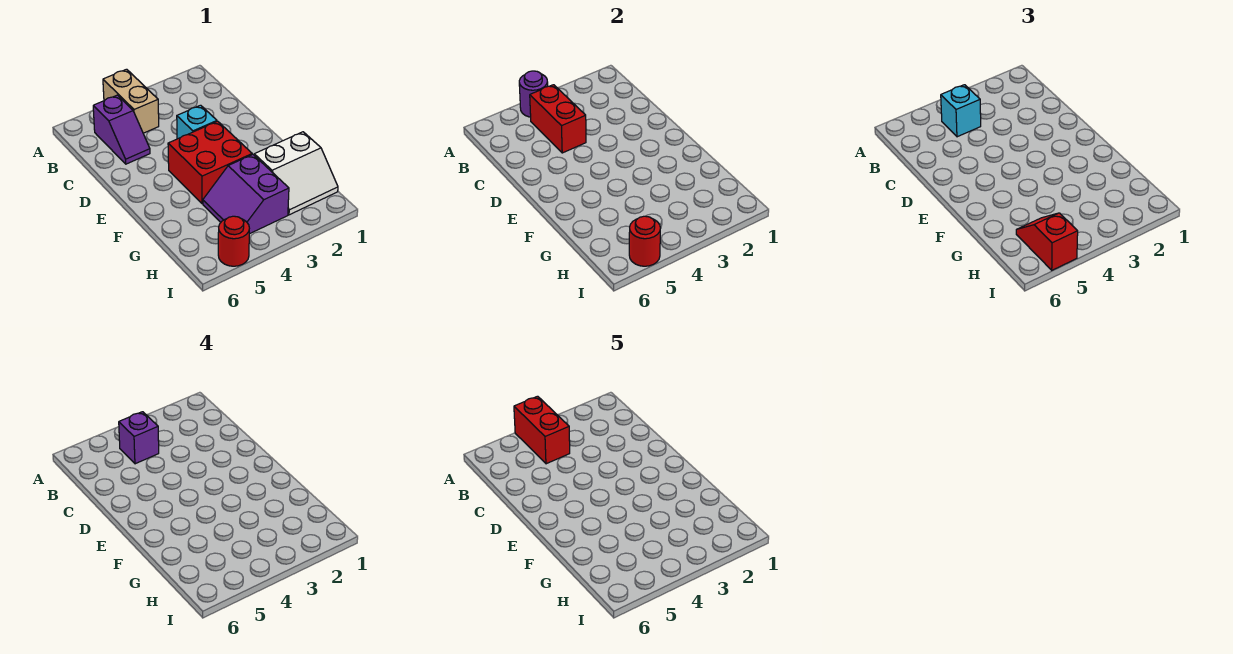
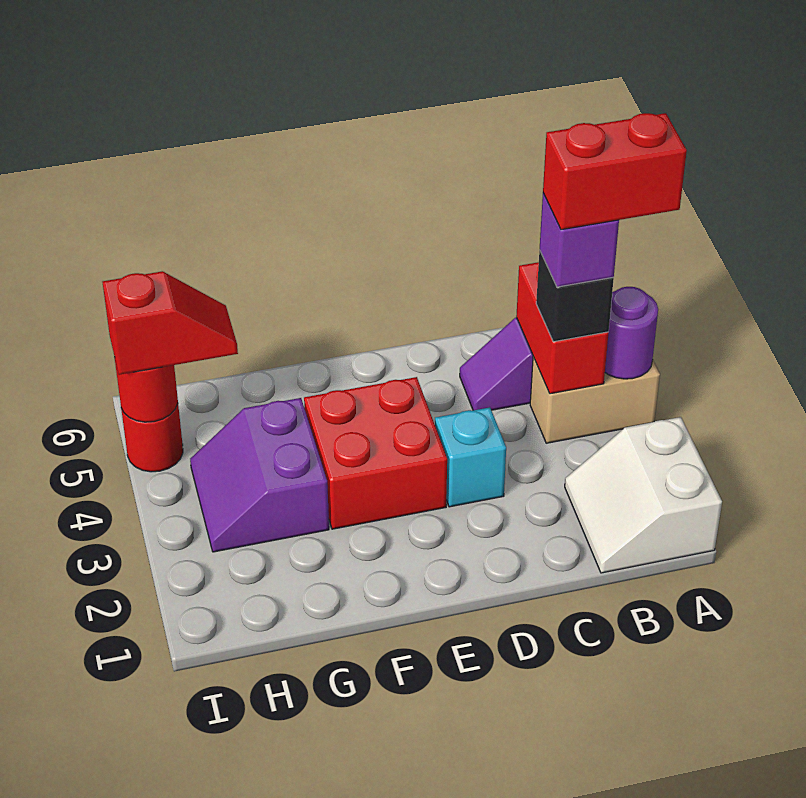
red brick B4:C4 level 2 -> red brick B4:B5 level 2
cyan brick B4 level 3 -> black brick B4 level 3
white slope G1:H2 level 1 top G -> white slope A1:B2 level 1 top A
purple slope G3:H4 level 1 top 3 -> purple slope G3:H4 level 1 top G

